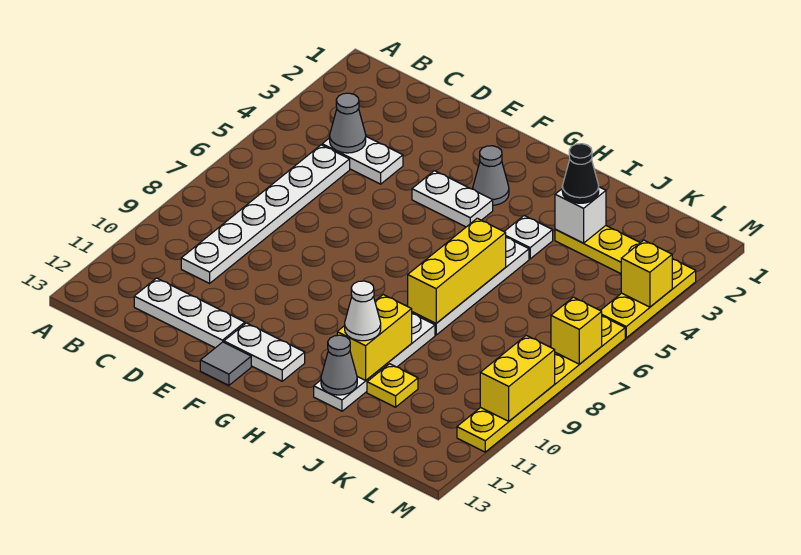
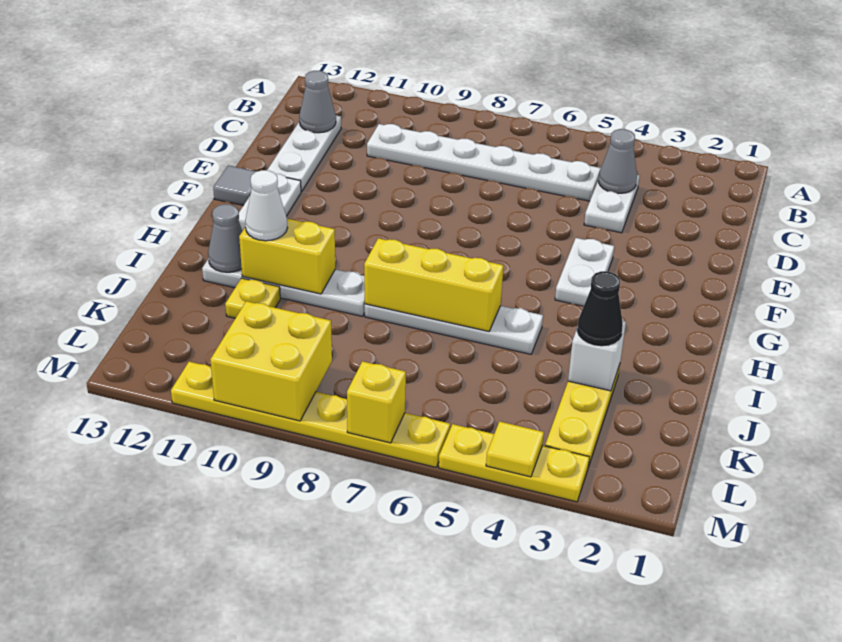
grey cone G3 level 1 -> grey cone C12 level 2
white plate I4 level 1 -> none
yellow brick M4 level 2 -> yellow tile M4 level 2
yellow brick M9:M10 level 2 -> yellow brick L9:M10 level 2

